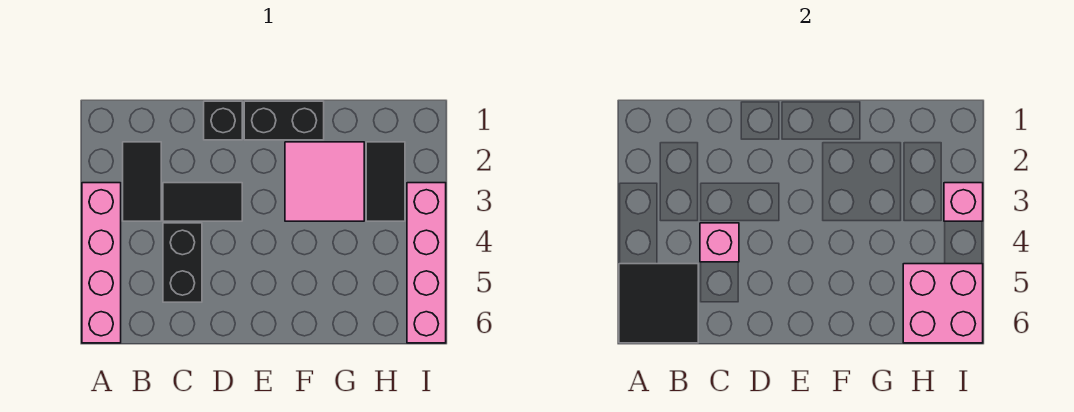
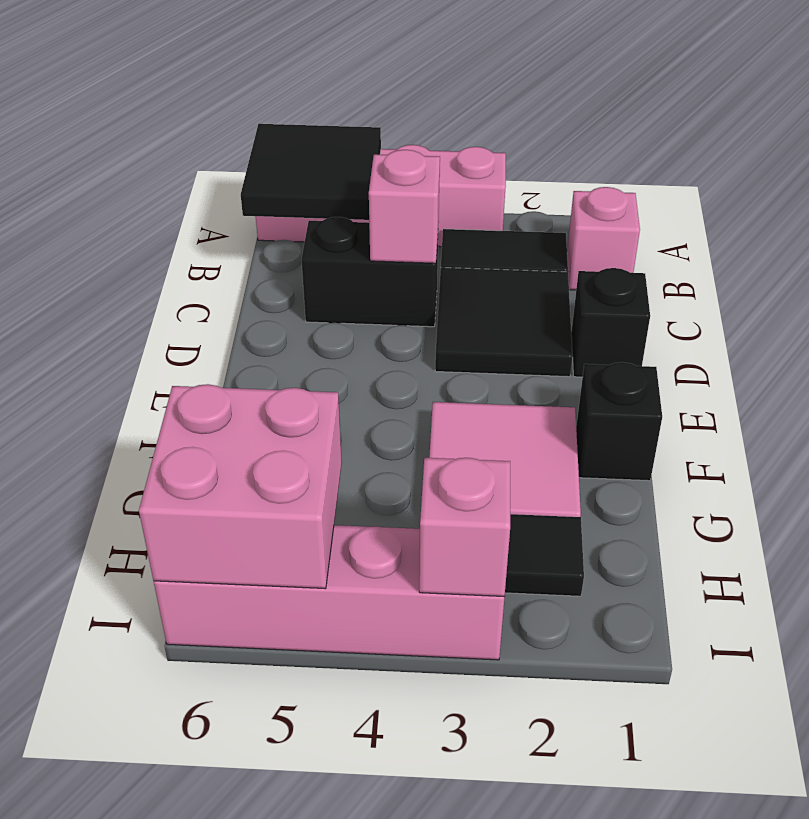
none -> pink brick B1 level 1
black tile C3:D3 level 1 -> black tile C2:D3 level 1
black brick E1:F1 level 1 -> black brick F1 level 1

